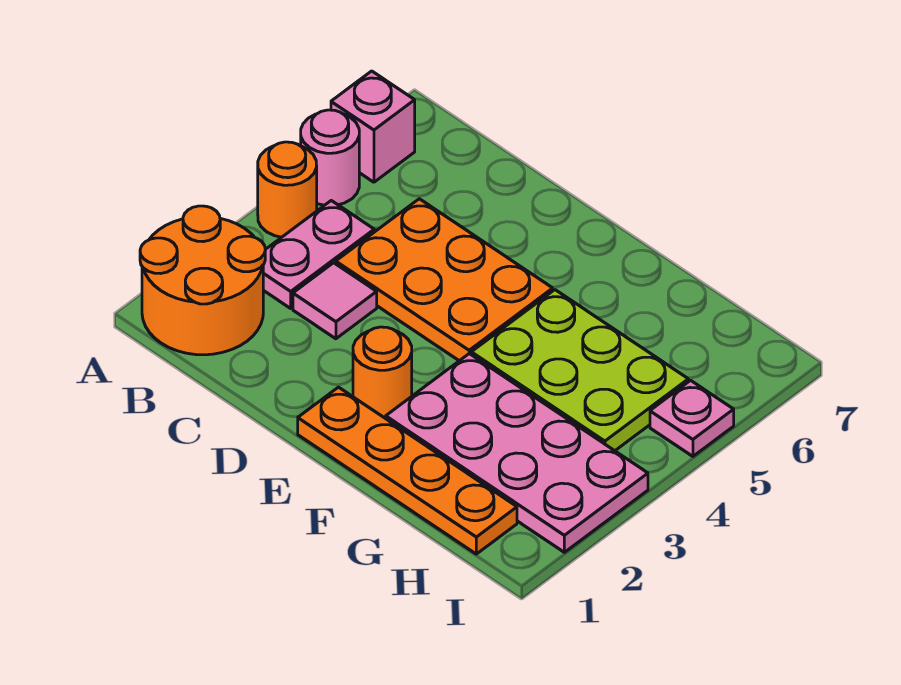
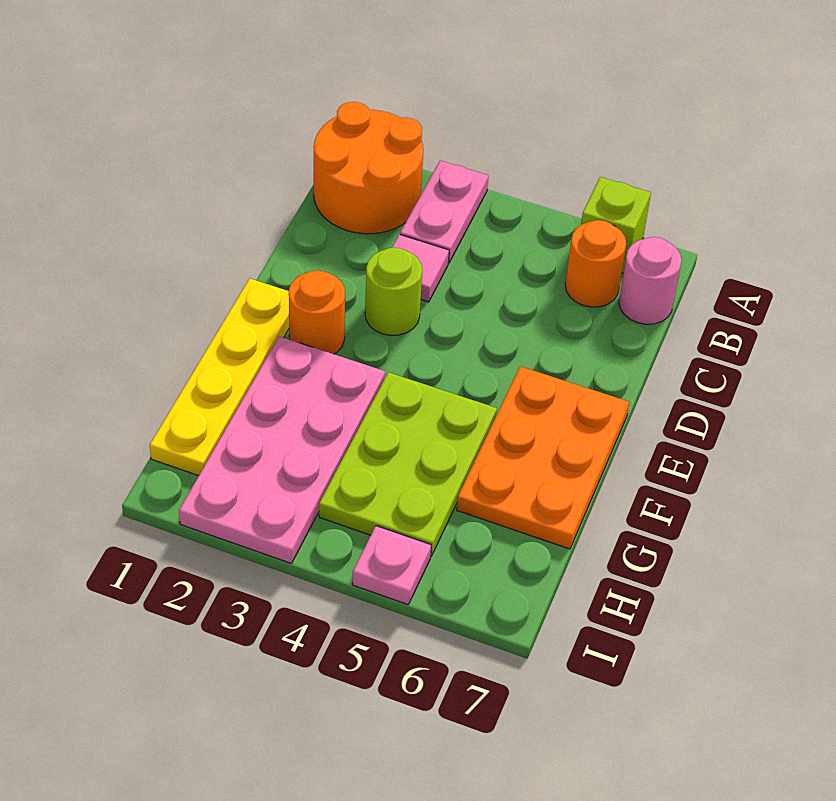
orange round brick A4 level 1 -> orange round brick B6 level 1
pink round brick A5 level 1 -> pink round brick B7 level 1
pink brick A6 level 1 -> lime brick A6 level 1
pink plate B3:B4 level 1 -> pink plate A3:B3 level 1
orange plate C4:E5 level 1 -> orange plate E6:G7 level 1
none -> lime round brick D3 level 1
orange plate E1:H1 level 1 -> yellow plate E1:H1 level 1

